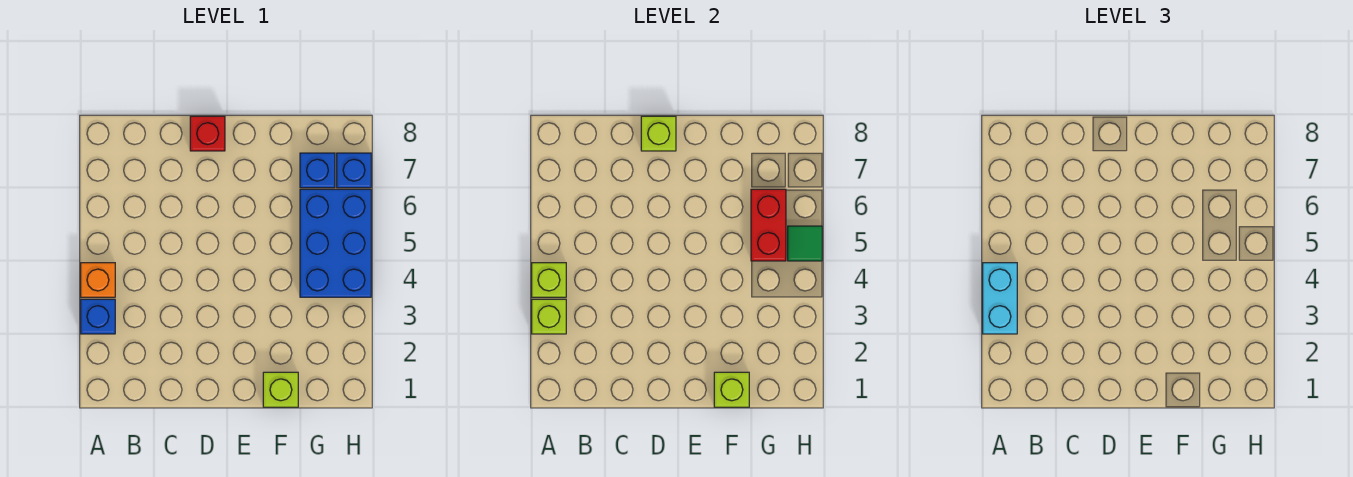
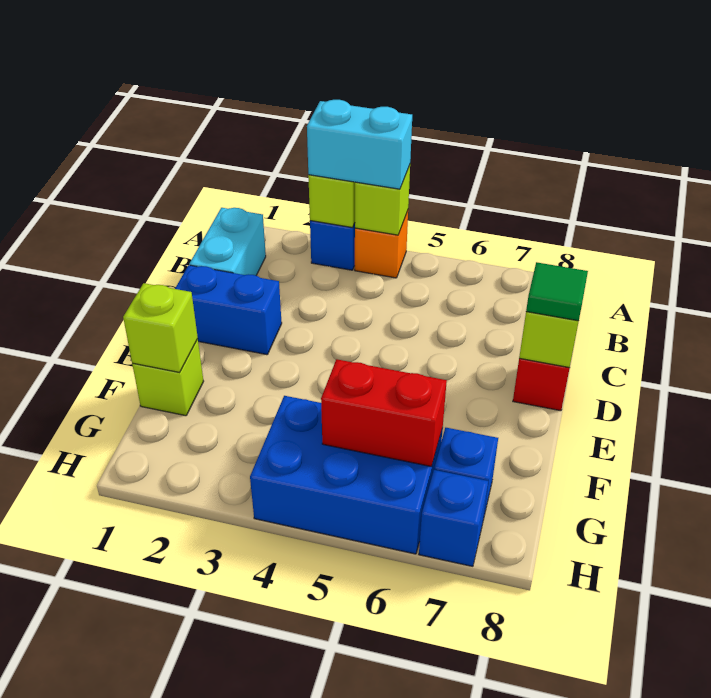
none -> cyan brick B1:C1 level 1
none -> blue brick D1:D2 level 1
green tile H5 level 2 -> green tile D8 level 3

